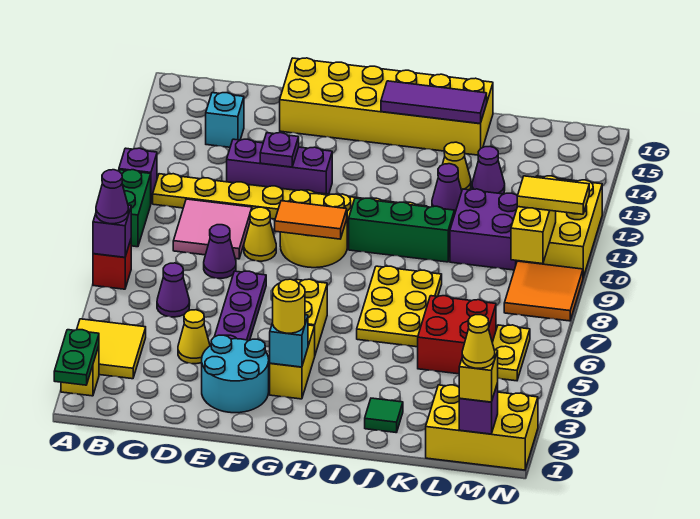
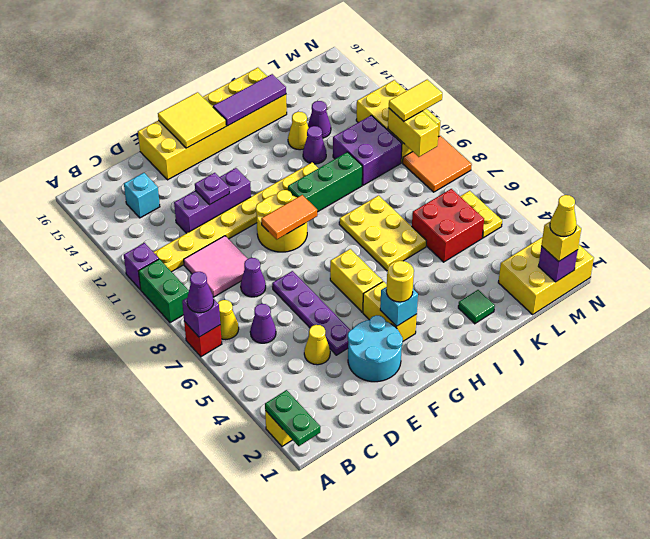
yellow tile A3:B4 level 1 -> yellow tile F15:G16 level 2
yellow cone E9 level 1 -> yellow cone B7 level 1

